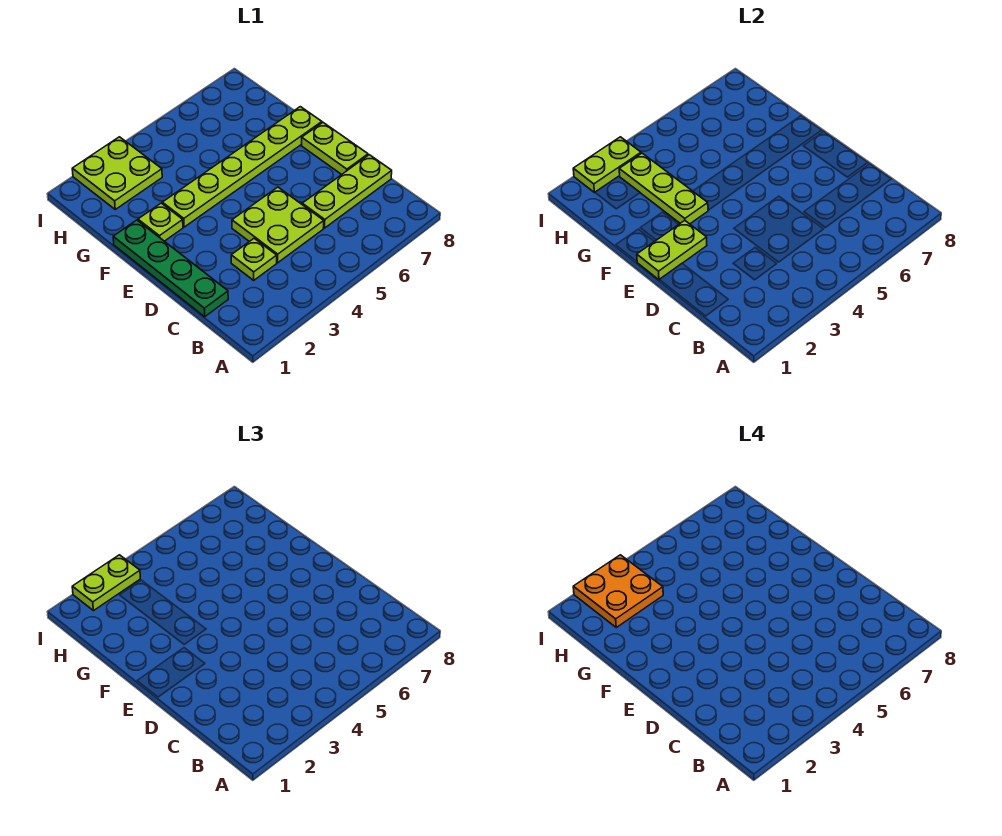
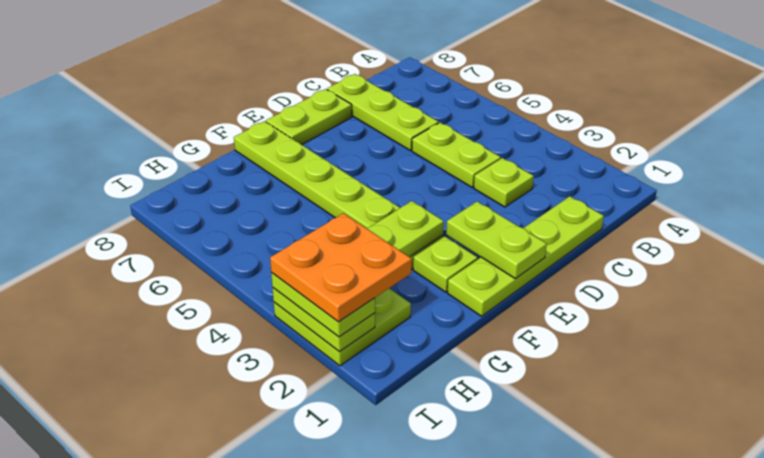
green plate C1:F1 level 1 -> lime plate C1:F1 level 1
lime plate C4:D5 level 1 -> lime plate C4:C5 level 1

